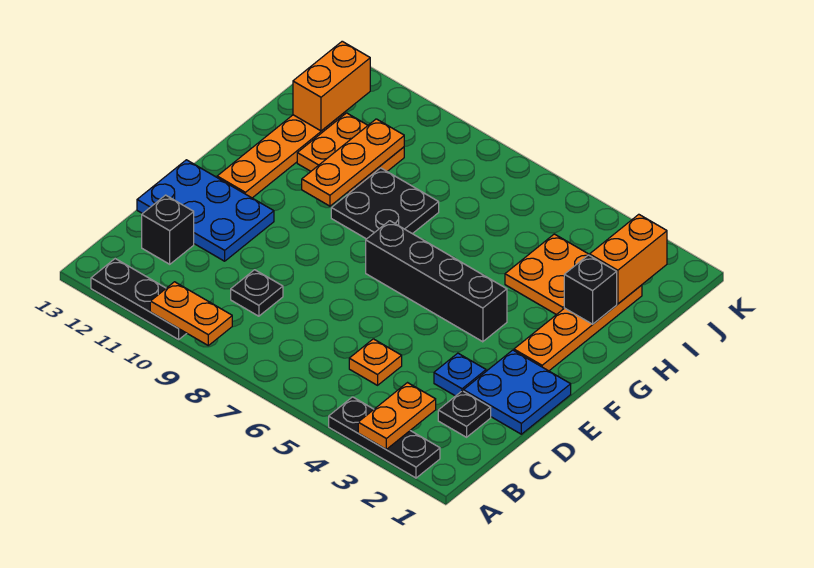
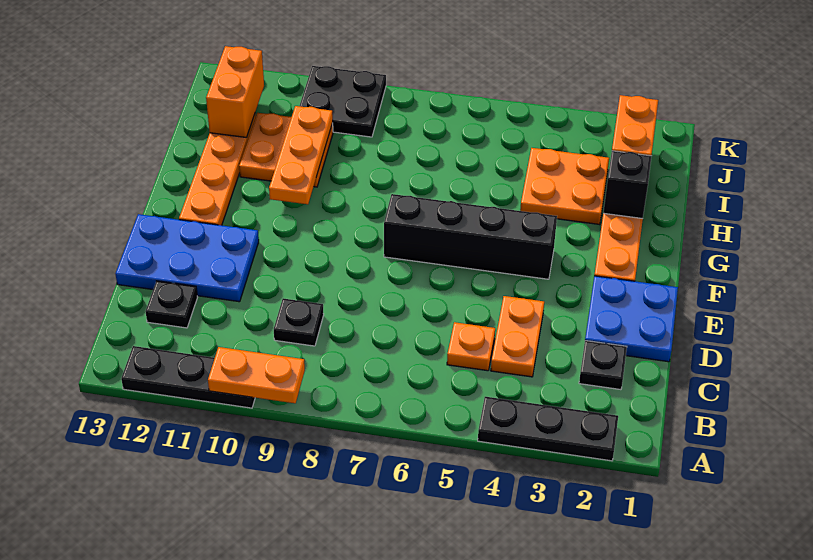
orange plate A3:B3 level 2 -> orange plate C4:D4 level 1
black brick C12 level 1 -> black plate C12 level 1
blue plate D3 level 1 -> none
black plate G8:H9 level 1 -> black plate J9:K10 level 1

